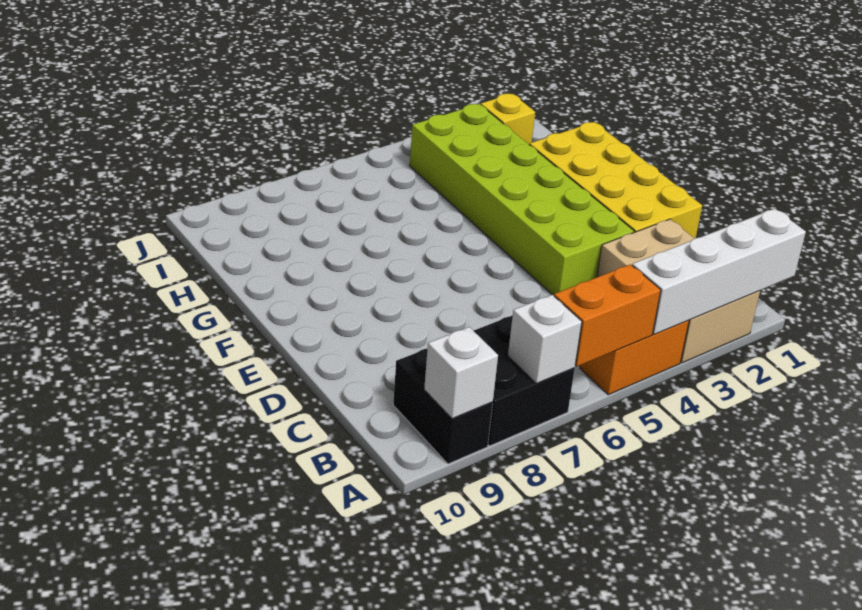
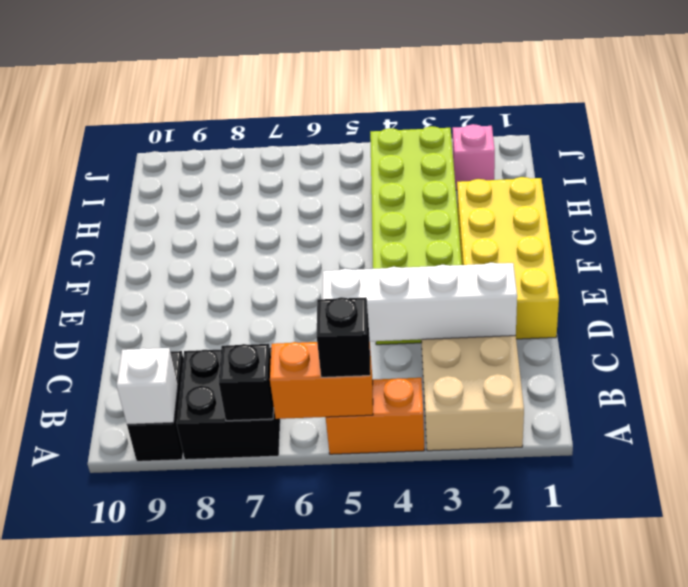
white brick A1:A4 level 2 -> white brick C2:C5 level 2
none -> black brick A5 level 3
white brick A7 level 2 -> black brick A7 level 2
yellow brick I2 level 1 -> pink brick I2 level 1

